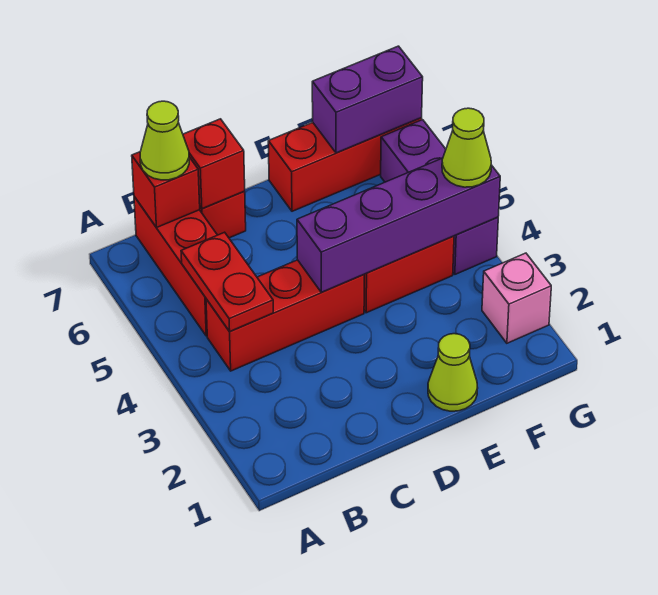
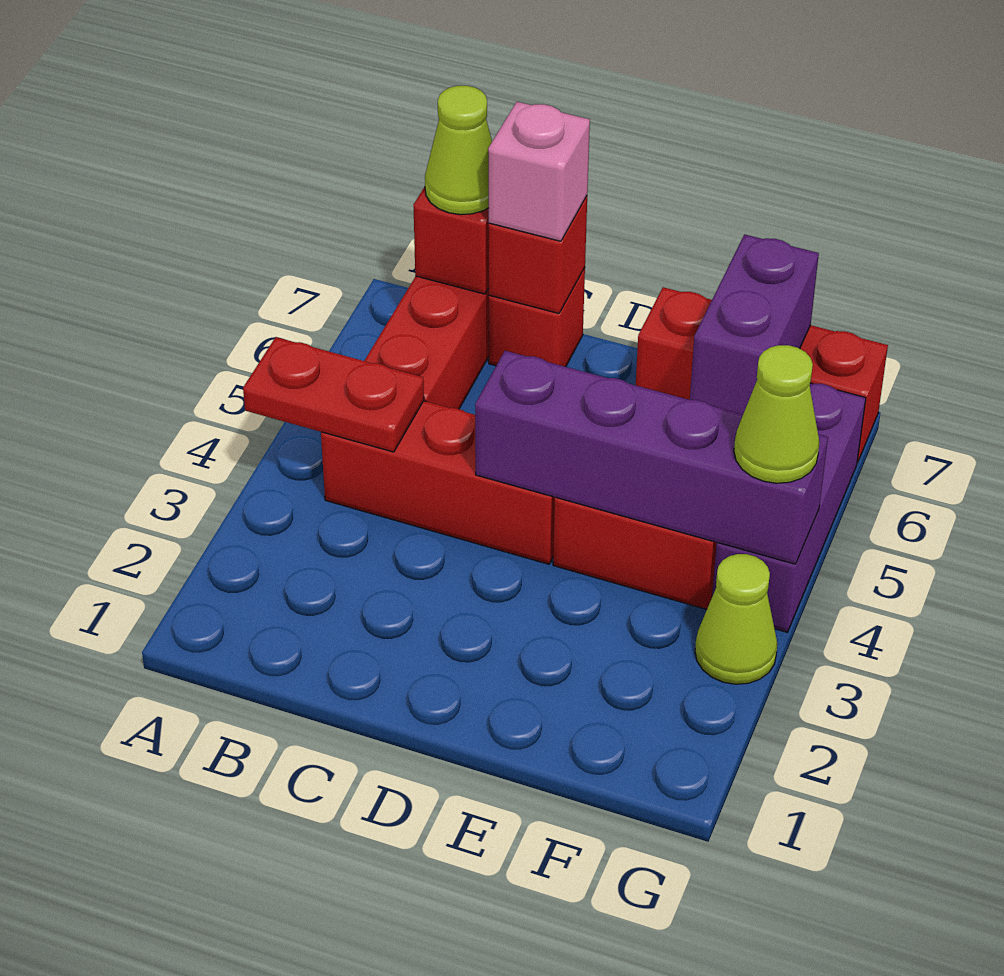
red plate B4:B5 level 2 -> red plate A4:B4 level 2
lime cone E1 level 1 -> lime cone G3 level 1
purple brick F7:G7 level 2 -> purple brick F6:F7 level 2
pink brick G2 level 1 -> pink brick C7 level 3

